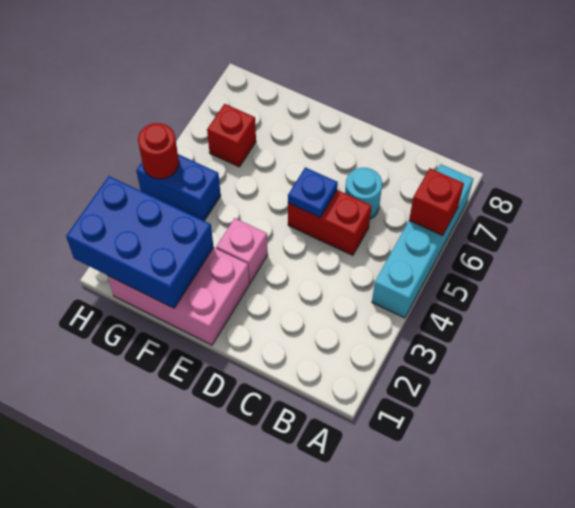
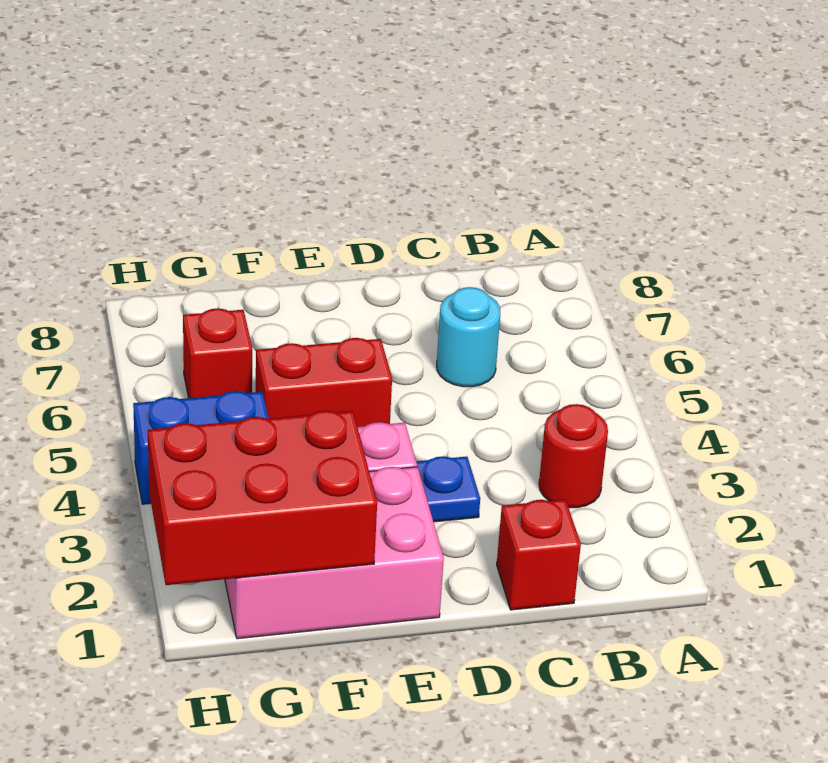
cyan brick A4:A7 level 1 -> none
red brick A6 level 2 -> red brick C1 level 1
red brick C5:D5 level 1 -> red brick E5:F5 level 1
blue plate D5 level 2 -> blue plate D3 level 1
blue brick F1:H2 level 2 -> red brick F1:H2 level 2
red round brick H4 level 2 -> red round brick B3 level 1

